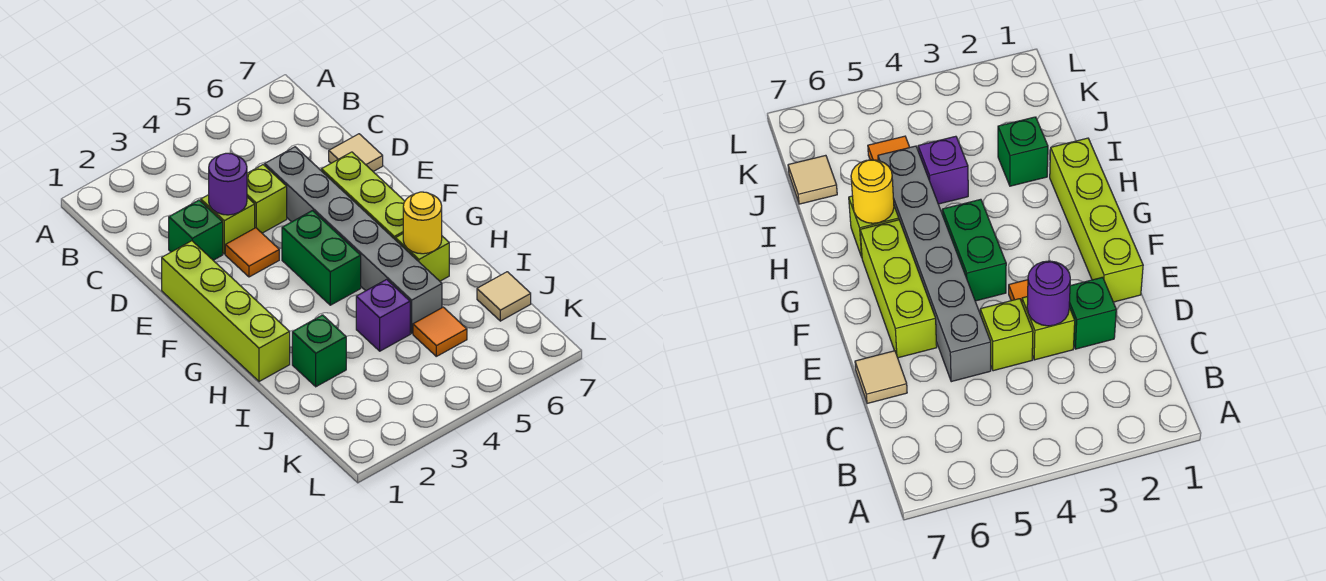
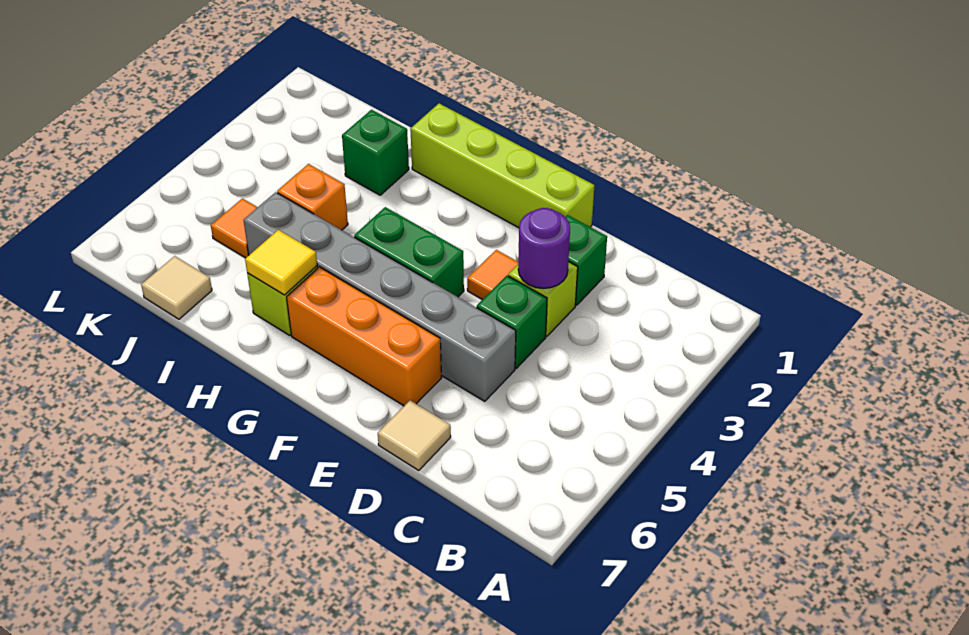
lime brick D4 level 1 -> green brick D4 level 1
lime brick E6:G6 level 1 -> orange brick E6:G6 level 1
yellow round brick H6 level 2 -> yellow tile H6 level 2
purple brick I4 level 1 -> orange brick I4 level 1

